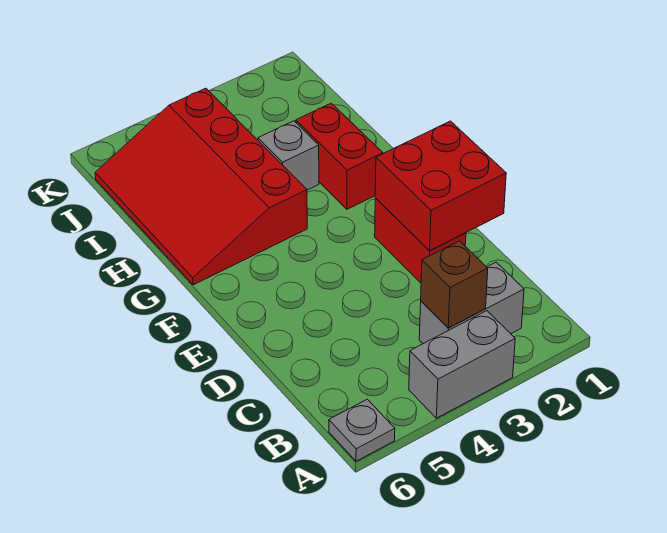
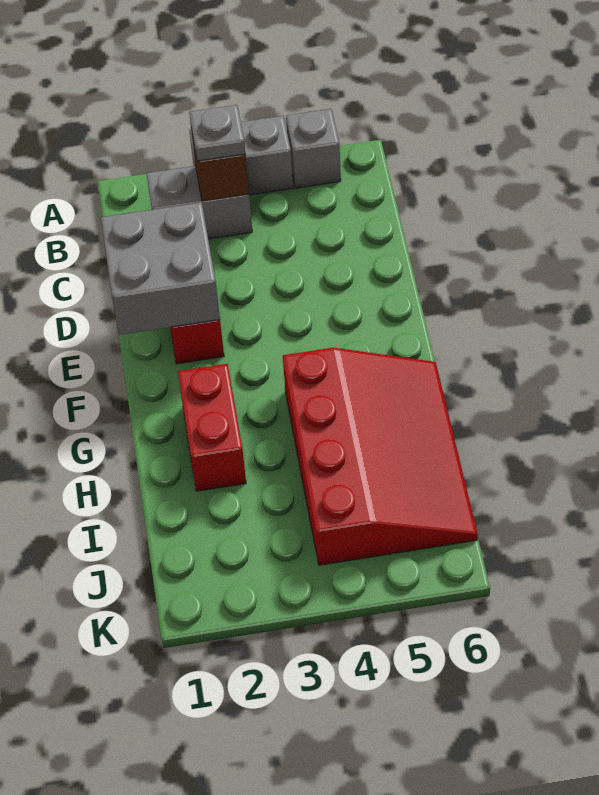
grey plate A6 level 1 -> grey plate B3 level 3
red brick D1:E2 level 2 -> grey brick D1:E2 level 2
grey brick H3 level 1 -> grey brick A5 level 1

